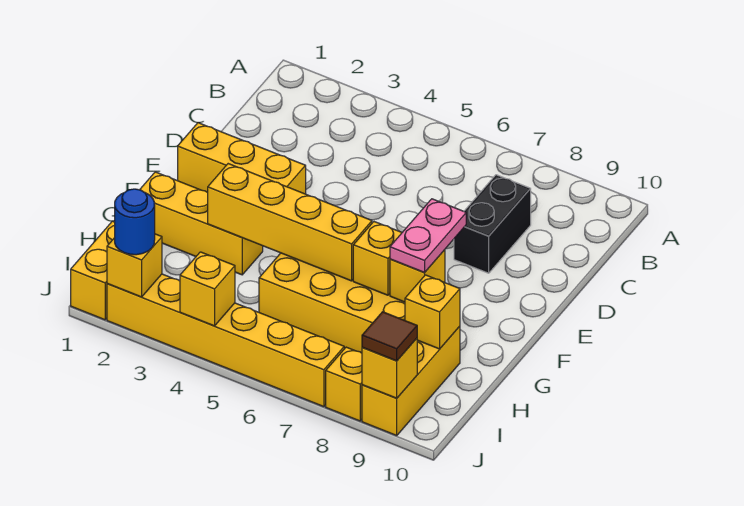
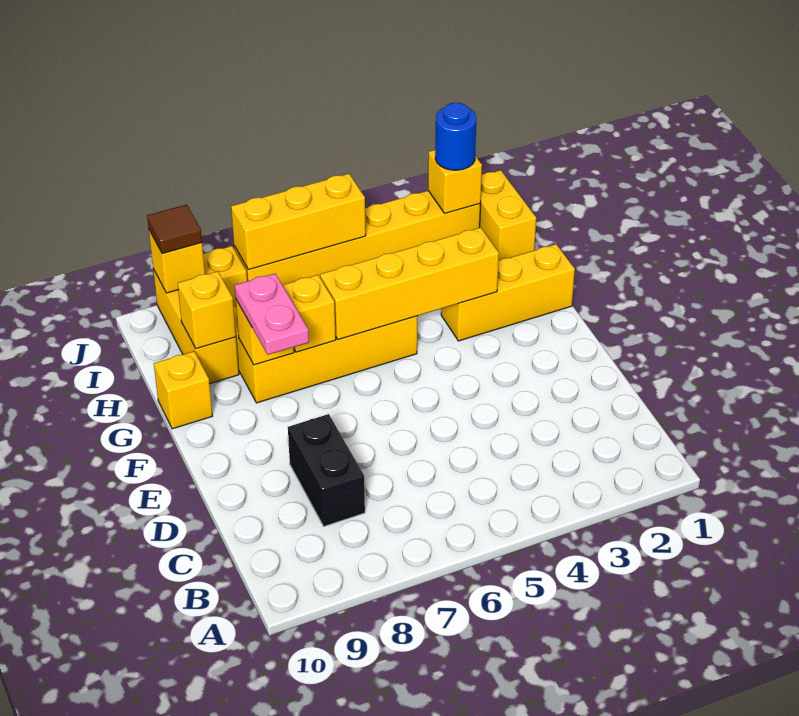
yellow brick E1:E3 level 1 -> yellow brick J5:J7 level 2
yellow brick J4 level 2 -> yellow brick G10 level 1

